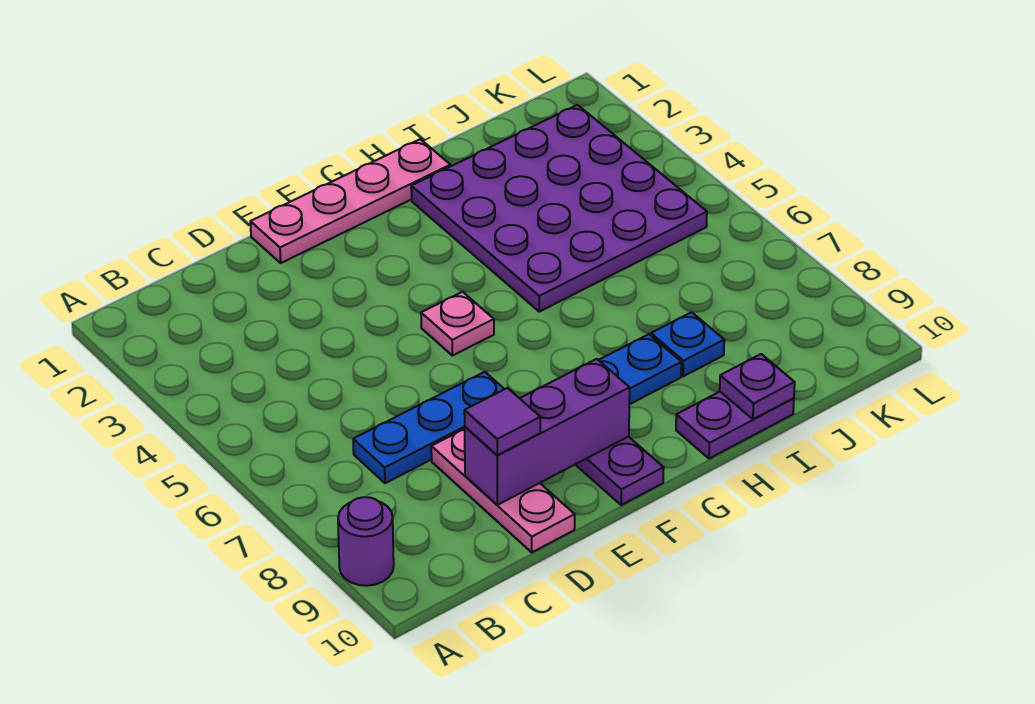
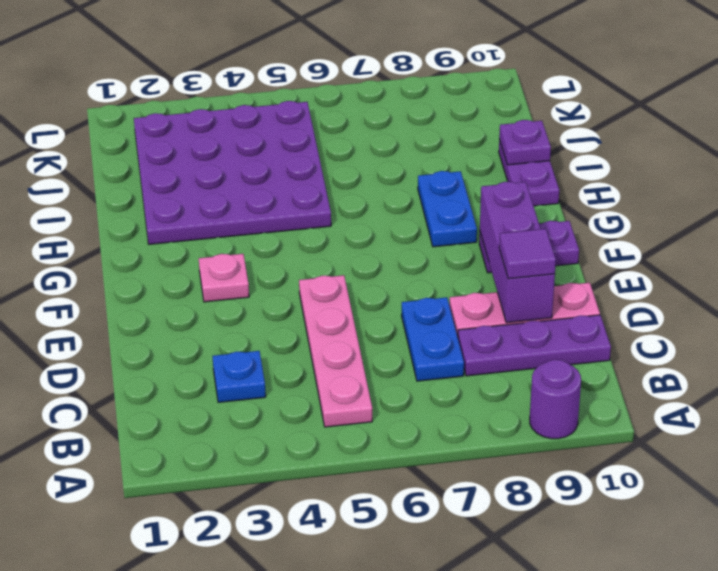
blue plate C7:E7 level 1 -> blue plate C7:D7 level 1
none -> purple plate C8:C10 level 1
pink plate E1:H1 level 1 -> pink plate B5:E5 level 1
pink plate F5 level 1 -> pink plate F3 level 1
blue plate I8 level 1 -> blue plate C3 level 1

